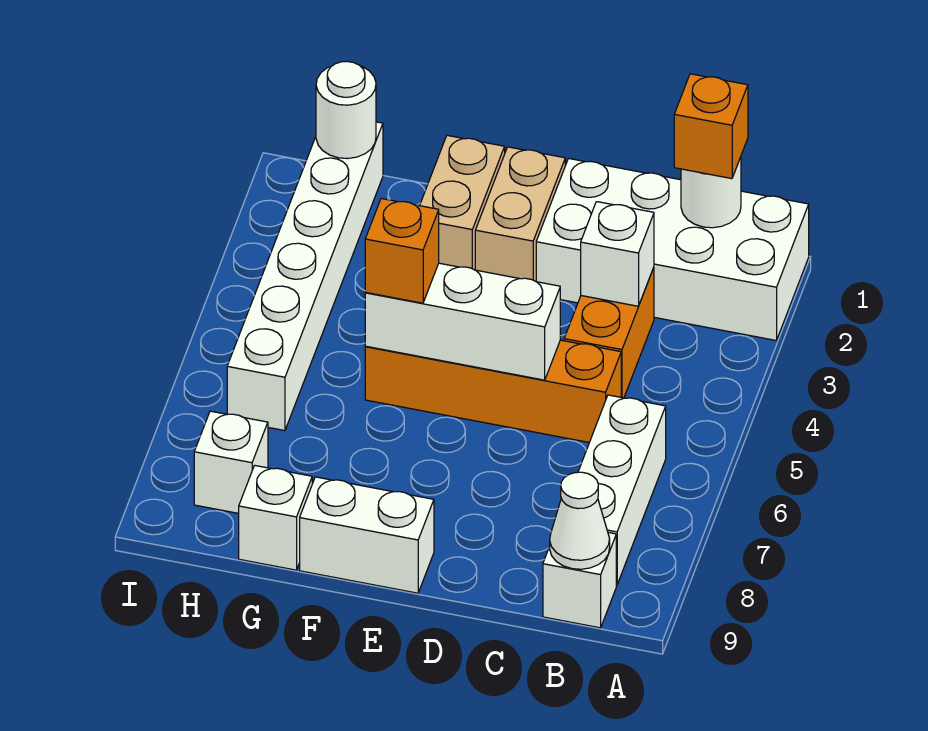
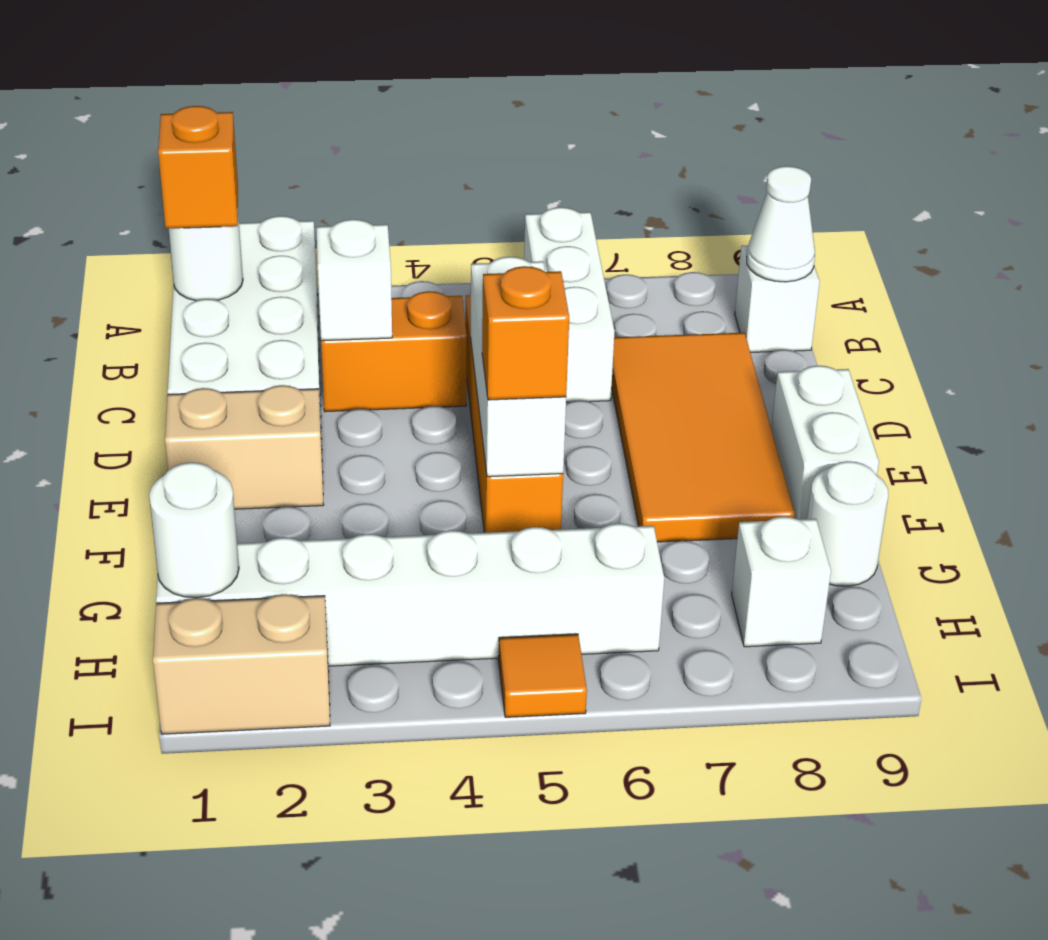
white brick B6:B8 level 1 -> white brick A6:C6 level 1
none -> orange tile C7:F8 level 1
tan brick F1:F2 level 1 -> tan brick I1:I2 level 1
white brick G9 level 1 -> white round brick G9 level 1
none -> orange tile I5 level 1

